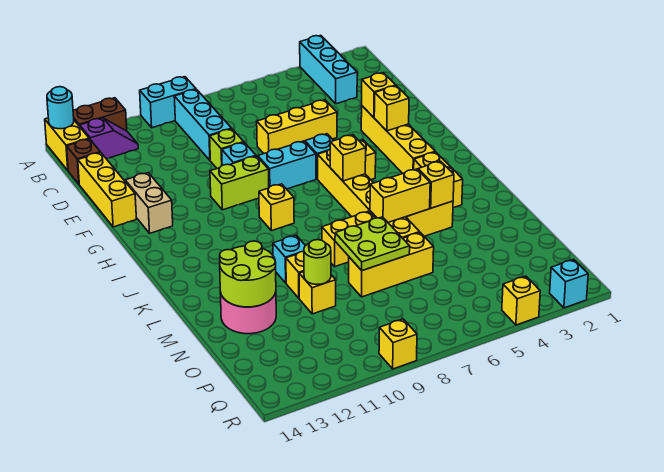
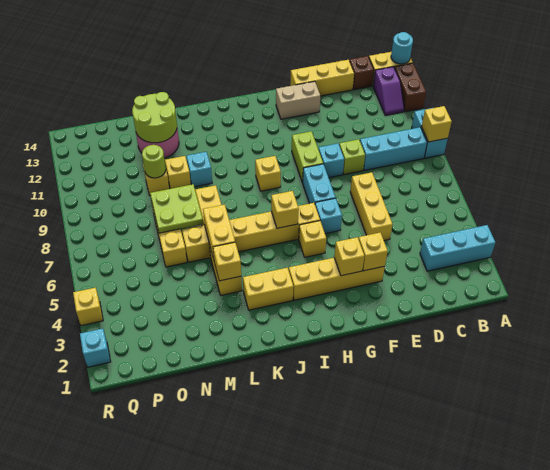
yellow brick R9 level 1 -> yellow brick A9 level 2

